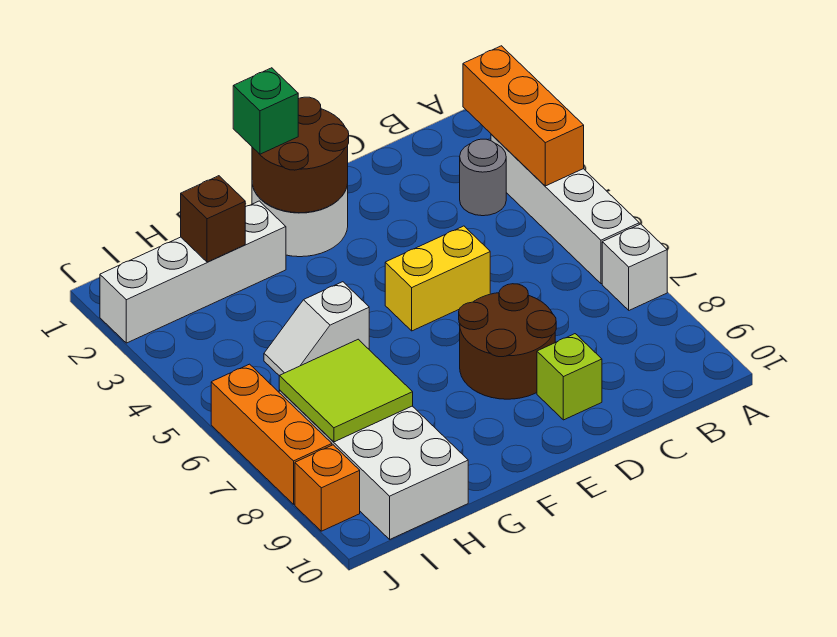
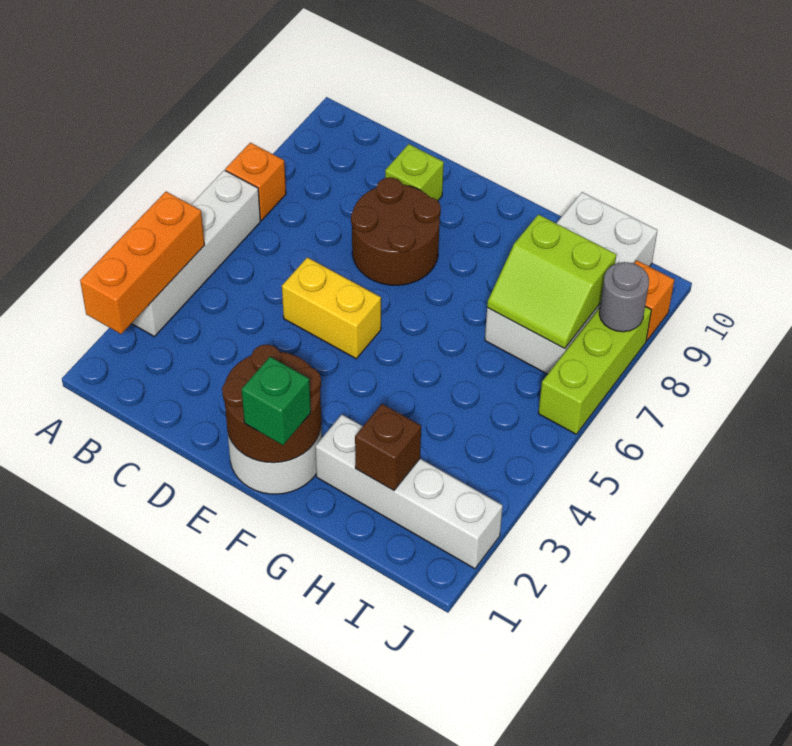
white brick A7 level 1 -> orange brick A7 level 1
grey round brick B3 level 1 -> grey round brick J8 level 2
white slope G5:H5 level 1 top G -> none
lime tile H7:I8 level 2 -> lime slope H7:I8 level 2 top 8
orange brick J6:J8 level 1 -> lime brick J6:J8 level 1

